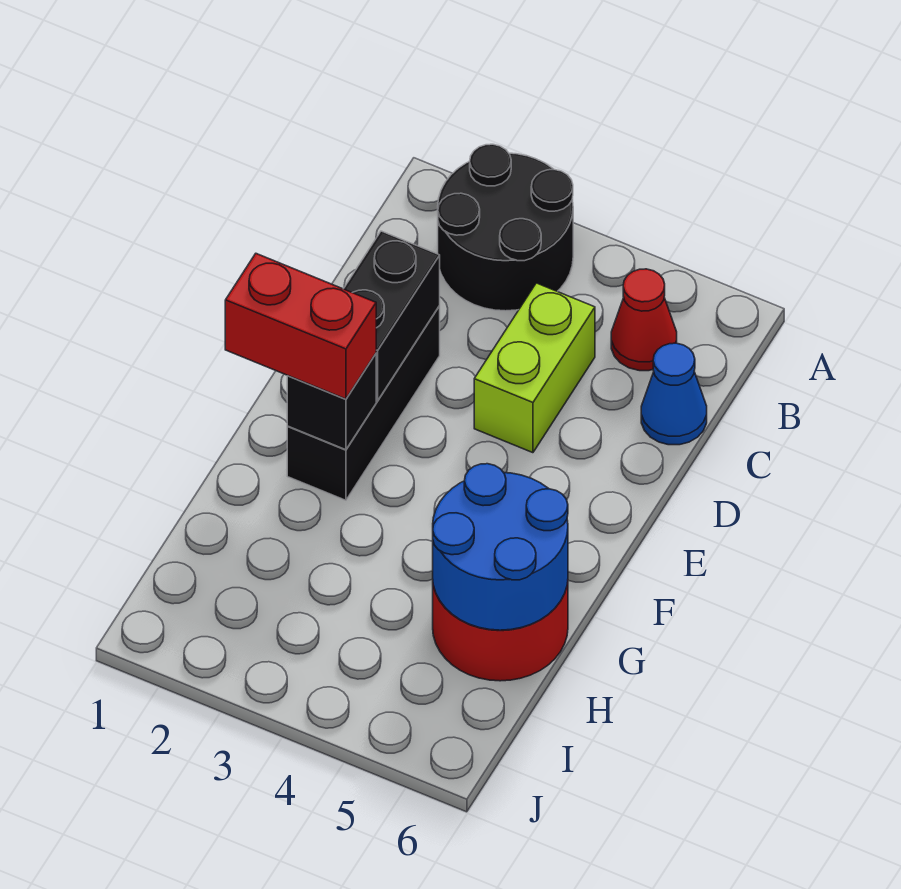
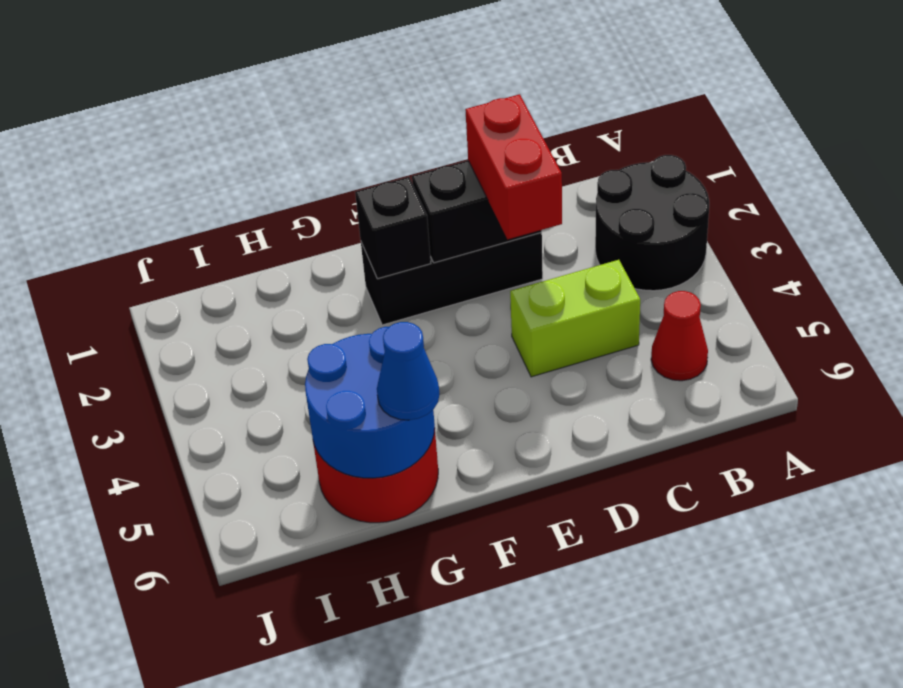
blue cone C6 level 1 -> blue cone G6 level 3
red brick F1:F2 level 3 -> red brick D2:D3 level 3

